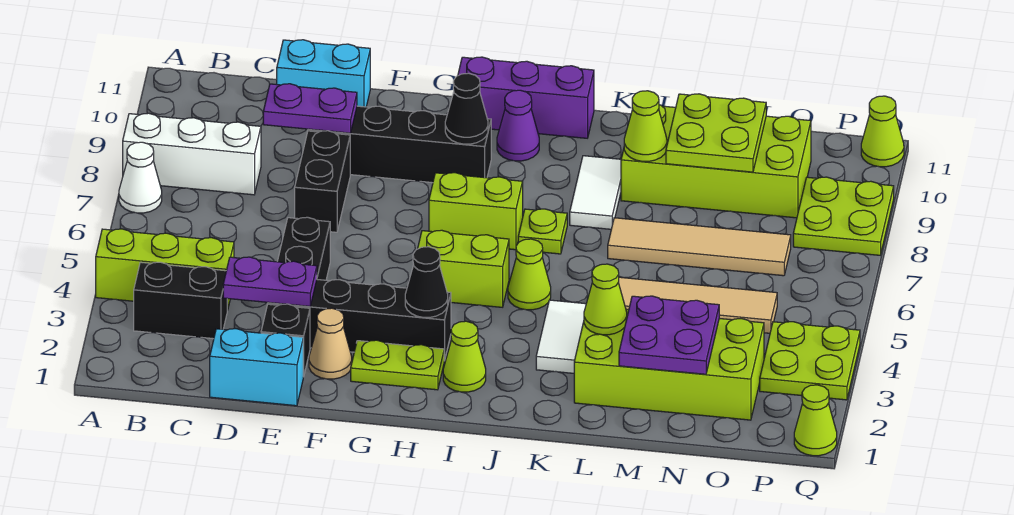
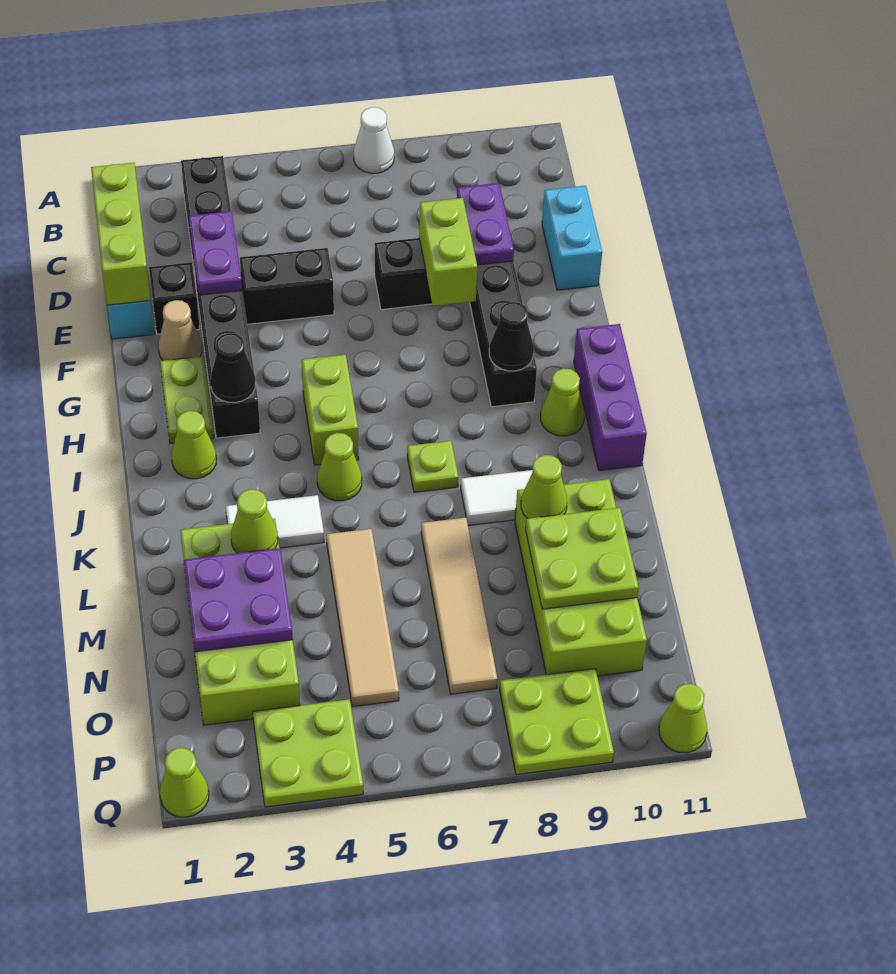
lime brick A4:C4 level 1 -> lime brick C1:E1 level 2
white brick A8:C8 level 1 -> none
lime brick H7:I7 level 1 -> lime brick E8:F8 level 2
purple cone I10 level 1 -> lime cone I10 level 1

